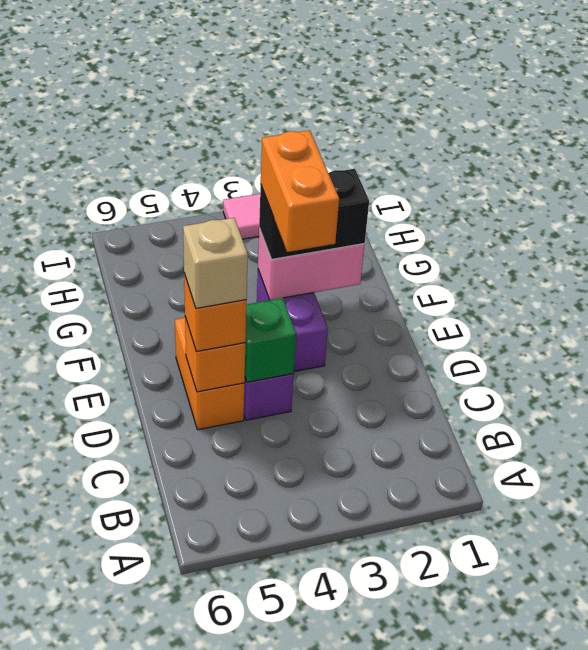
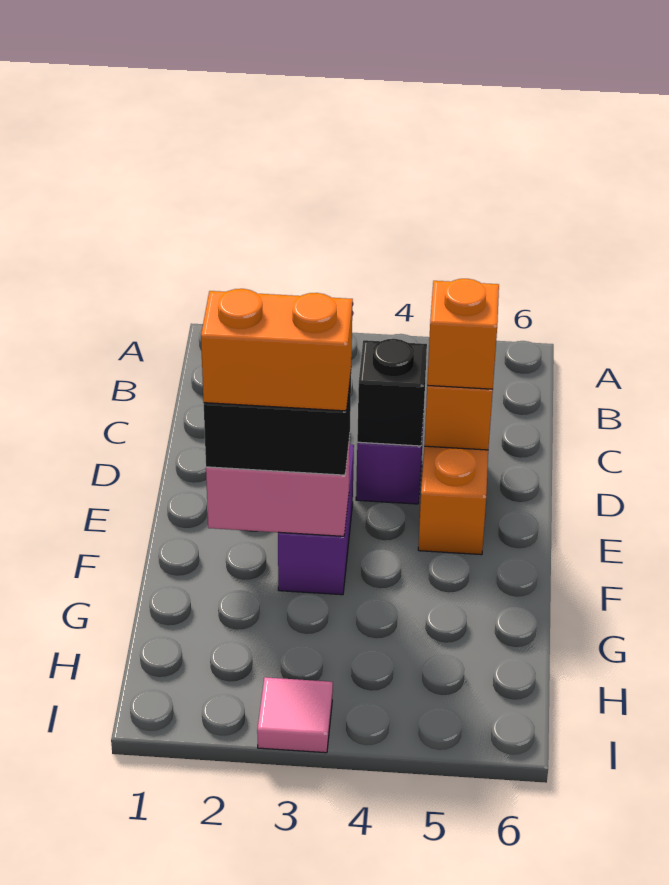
green brick D4 level 2 -> black brick D4 level 2
tan brick D5 level 4 -> none
orange brick E3:F3 level 4 -> orange brick F2:F3 level 4

